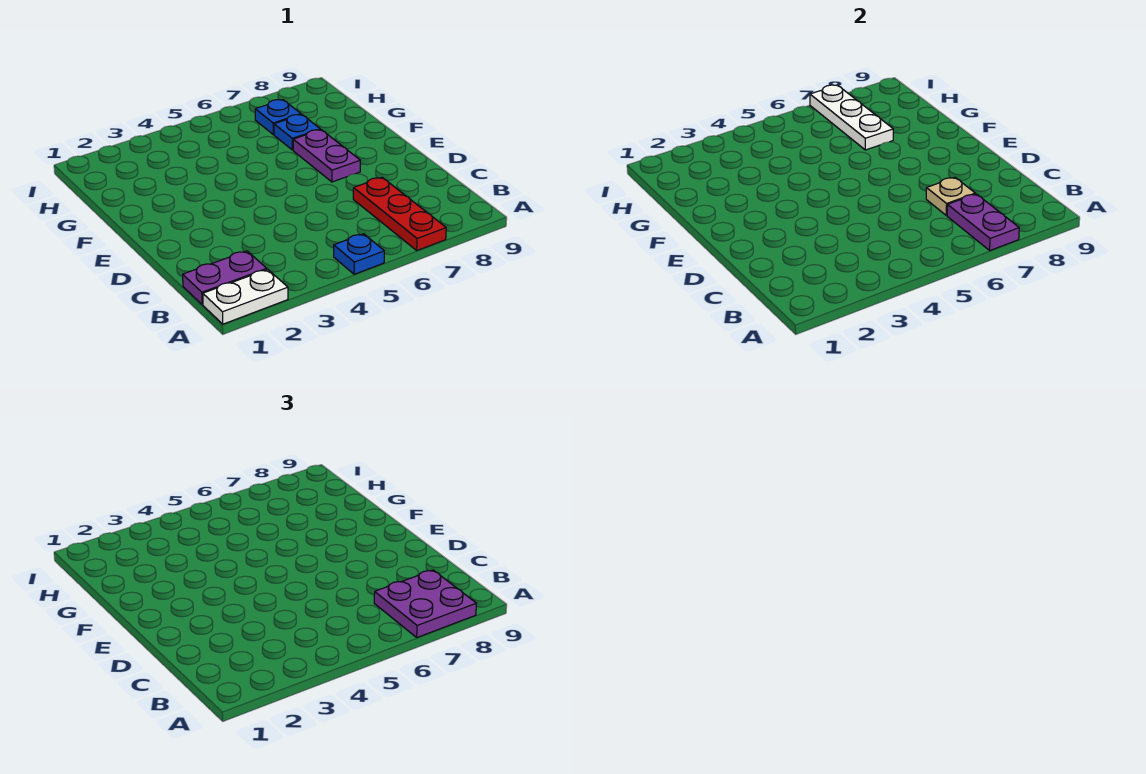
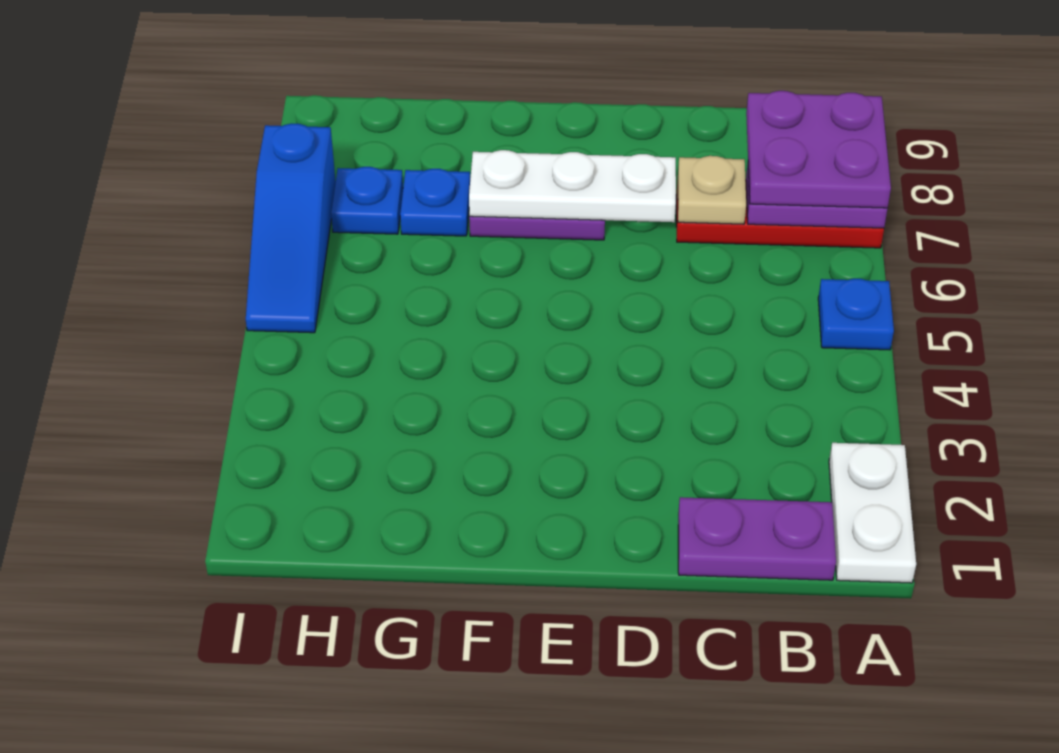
purple plate B1:B2 level 1 -> purple plate B1:C1 level 1
white plate G7:I7 level 2 -> white plate D7:F7 level 2
none -> blue slope I5:I7 level 1 top 7

